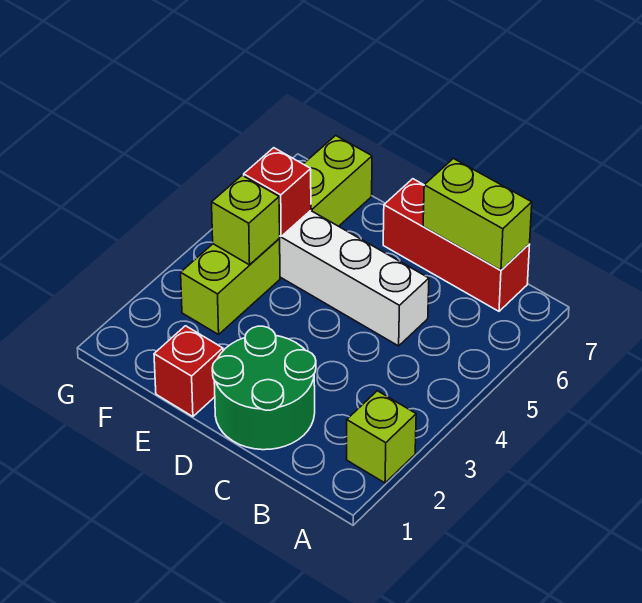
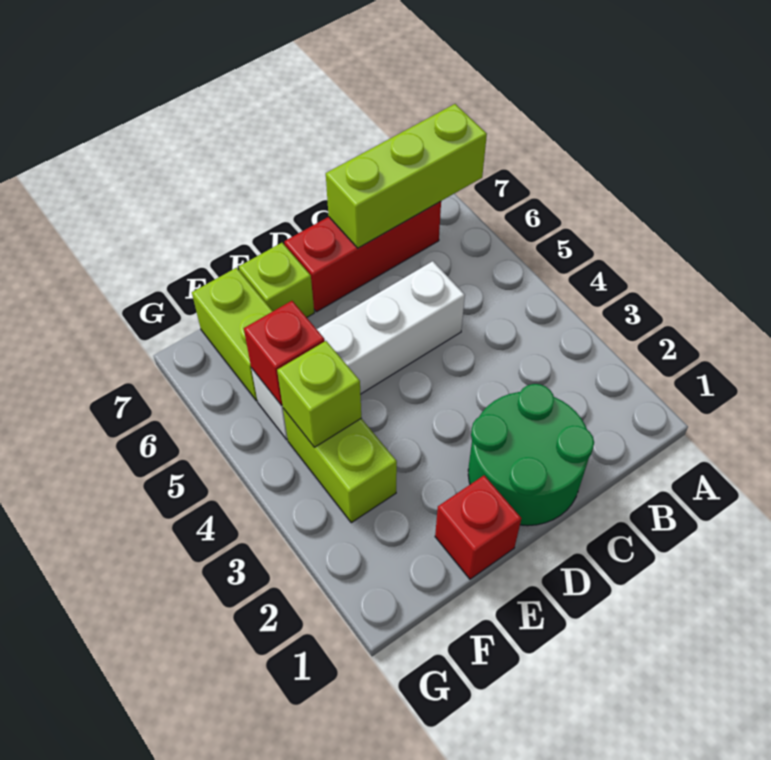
lime brick A2 level 1 -> lime brick E7 level 1
lime brick B7:C7 level 2 -> lime brick A7:C7 level 2

